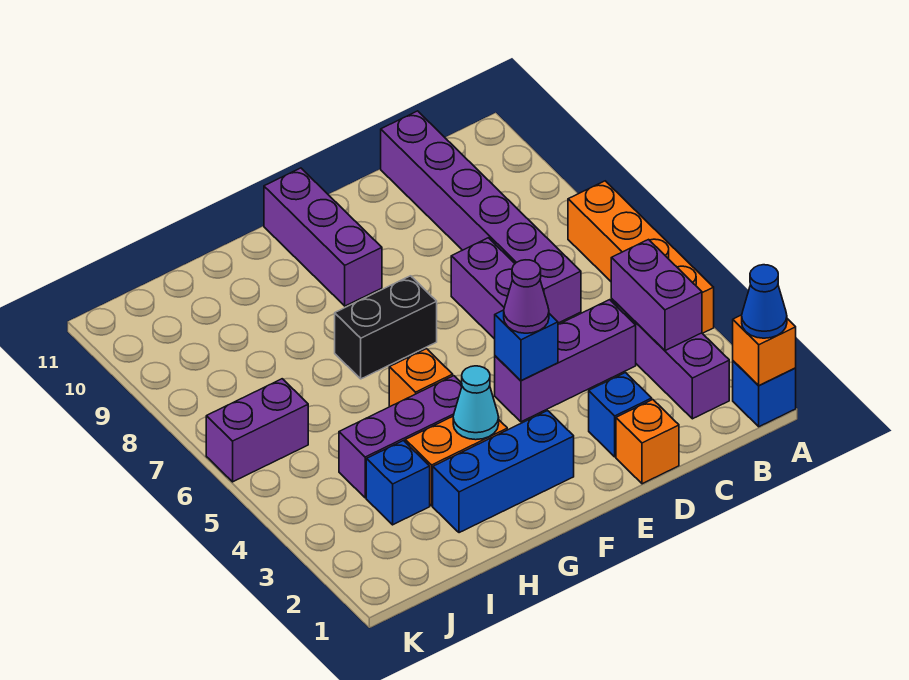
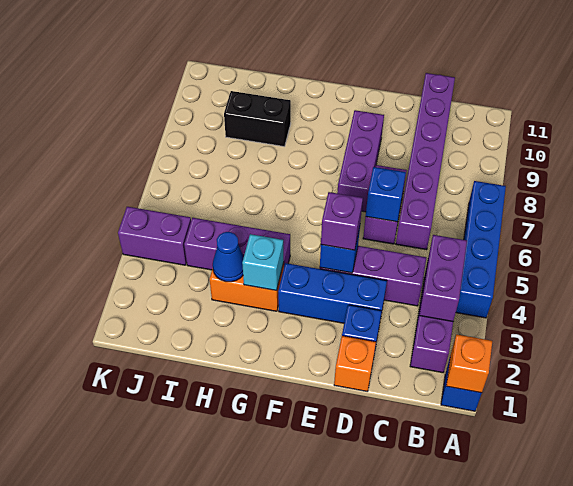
blue cone A1 level 3 -> blue cone H3 level 2
orange brick A4:A7 level 1 -> blue brick A4:A7 level 1
purple cone E4 level 3 -> purple brick E4 level 3
blue brick F2:H2 level 1 -> blue brick D3:F3 level 1
black brick F7:G7 level 1 -> black brick H9:I9 level 1
purple brick F9:F11 level 1 -> purple brick E7:E9 level 1
cyan cone G3 level 2 -> cyan brick G3 level 2
orange brick G5 level 1 -> none
blue brick I3 level 1 -> blue brick D6 level 2
purple brick J6:K6 level 1 -> purple brick J4:K4 level 1

